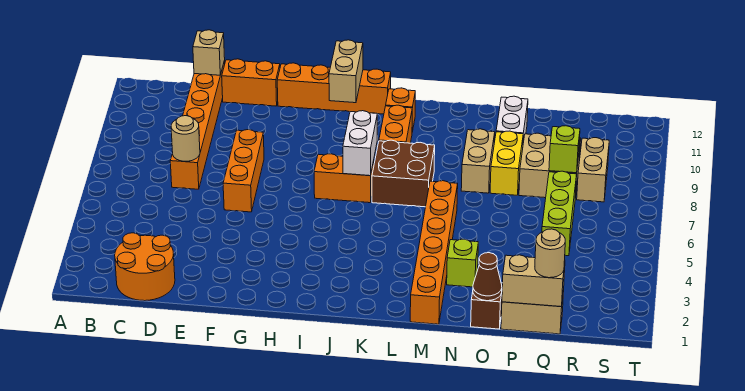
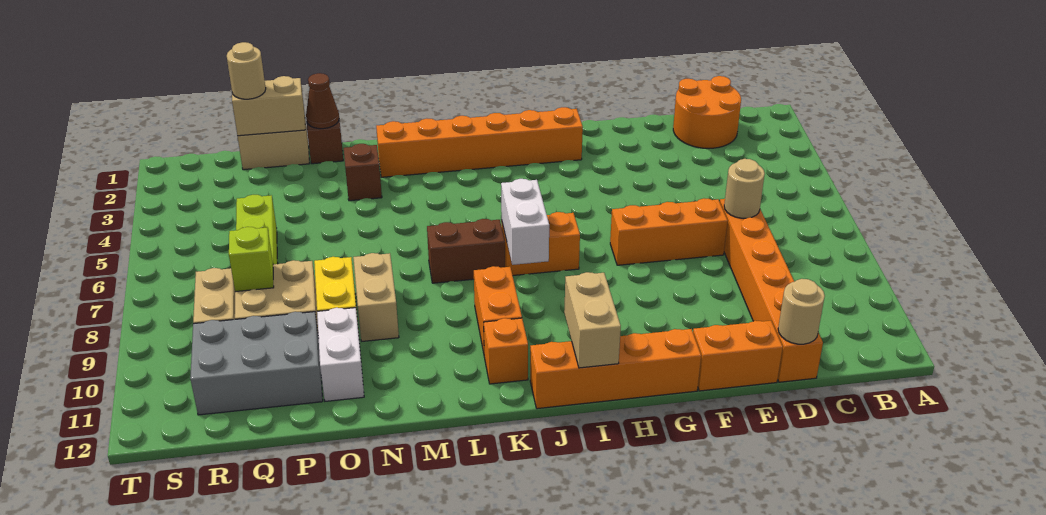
tan brick D12 level 2 -> tan round brick D12 level 2
orange brick F6:F8 level 1 -> orange brick E7:G7 level 1
brown brick K7:L8 level 1 -> brown brick K7:L7 level 1
orange brick M1:M6 level 1 -> orange brick H2:M2 level 1
lime brick N3 level 1 -> brown brick N3 level 1
none -> grey brick P10:R11 level 1

